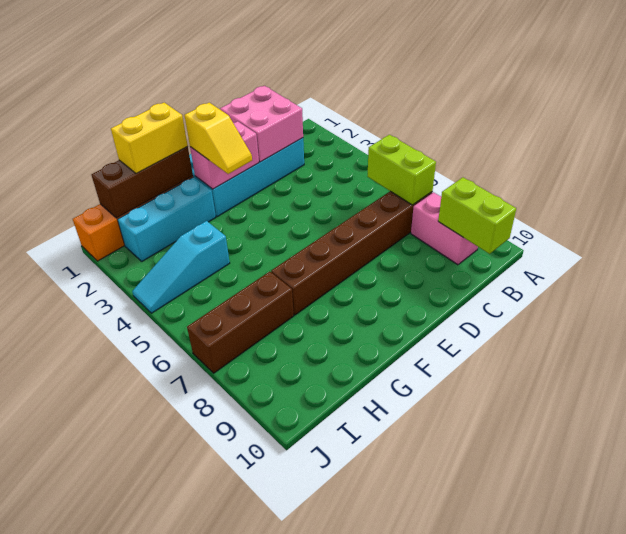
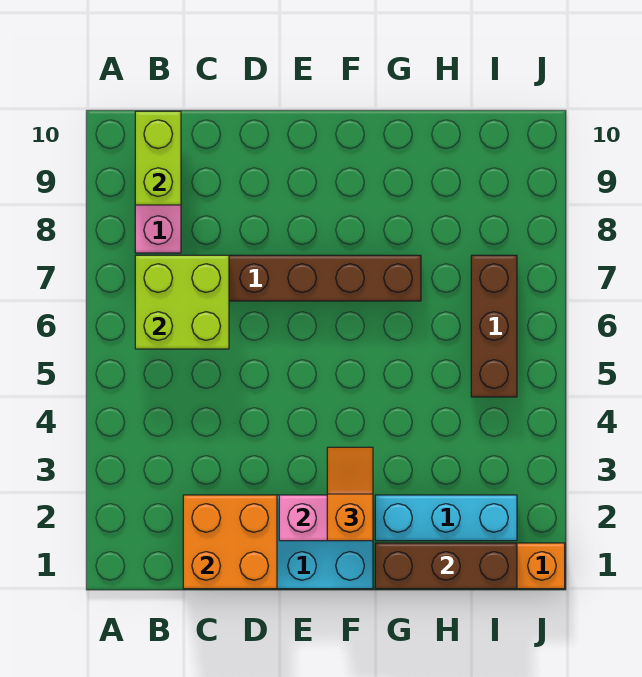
lime brick B6:B7 level 2 -> lime brick B6:C7 level 2
pink brick C1:D2 level 2 -> orange brick C1:D2 level 2
yellow slope F2:F3 level 3 top 2 -> orange slope F2:F3 level 3 top 2
yellow brick G1:H1 level 3 -> none
cyan slope H4:J4 level 1 top H -> none
brown brick H7:J7 level 1 -> brown brick I5:I7 level 1

